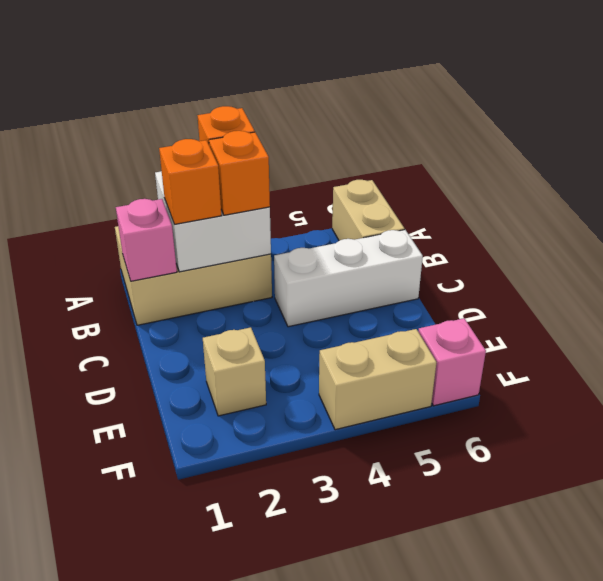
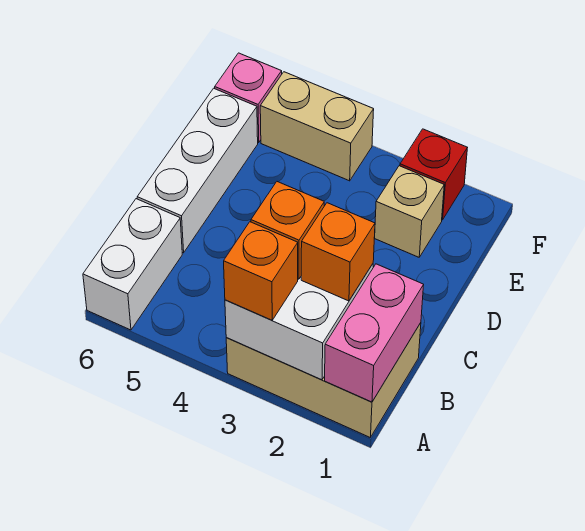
tan brick A6:B6 level 1 -> white brick A6:B6 level 1
pink brick B1 level 2 -> pink brick A1:B1 level 2
white brick C4:C6 level 1 -> white brick C6:E6 level 1
none -> red brick F2 level 1

